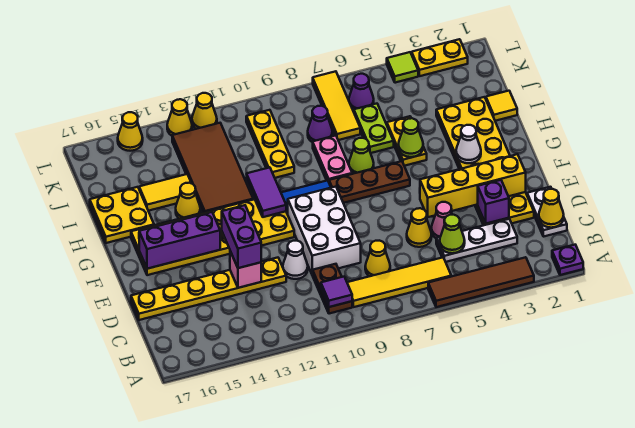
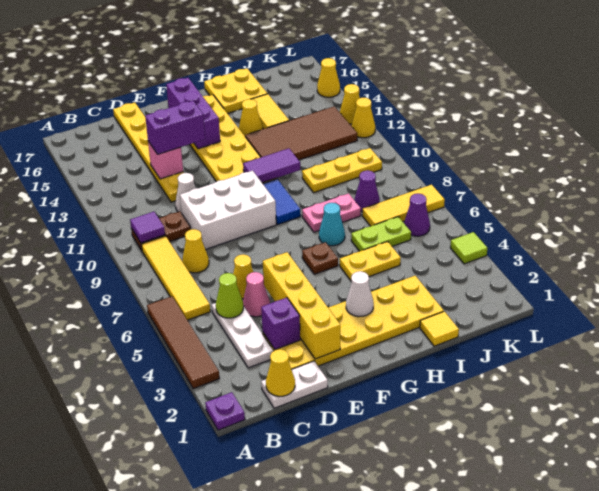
brown plate G6:G8 level 1 -> brown plate G6 level 1
lime cone H5 level 2 -> none
lime cone H7 level 1 -> cyan cone H7 level 1
yellow plate L2:L3 level 1 -> none

